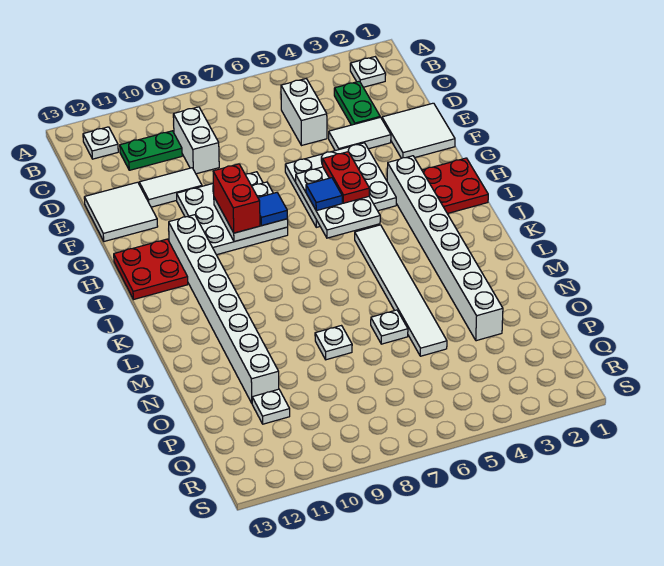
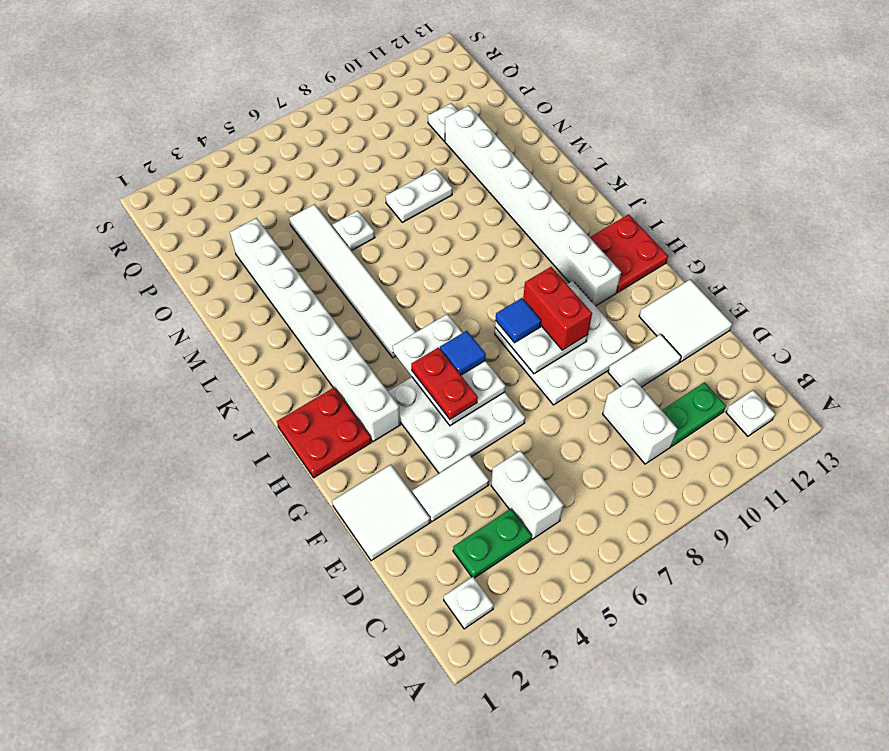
green plate C3:D3 level 1 -> green plate C3:C4 level 1
white plate N8 level 1 -> white plate N8:N9 level 1

